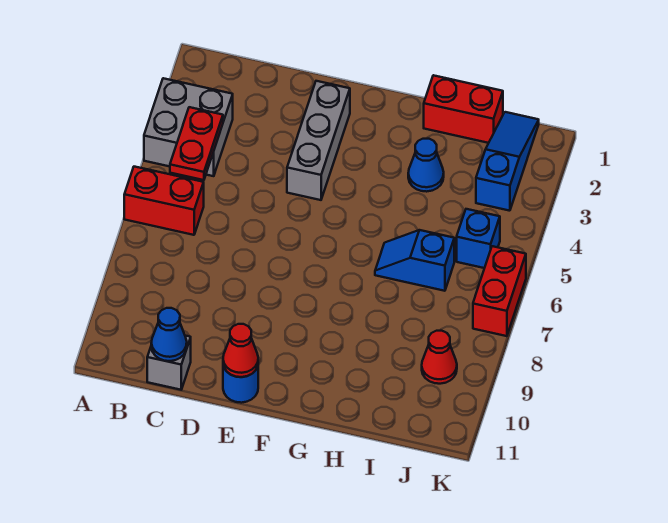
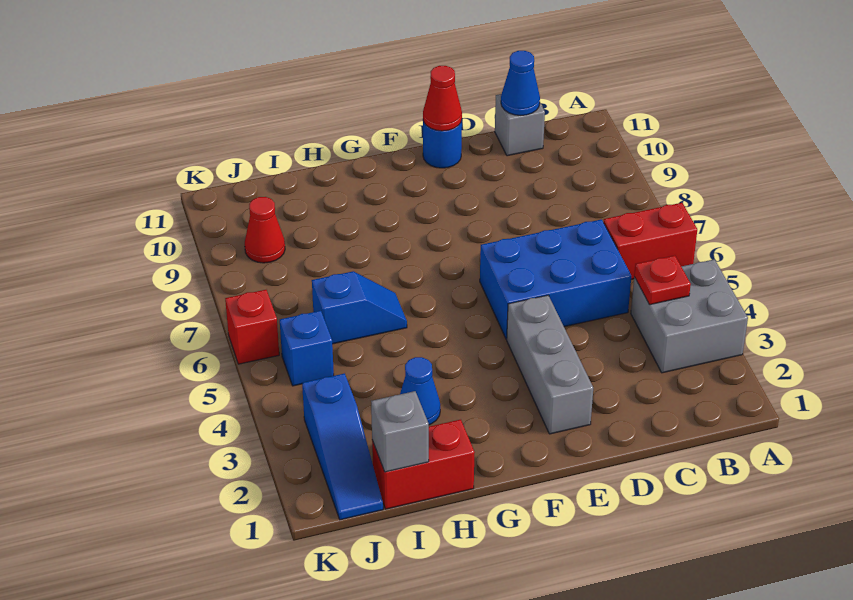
red plate B4:B5 level 2 -> red plate B4 level 2
none -> blue brick C5:E6 level 1
none -> grey brick I1 level 2
red brick K6:K7 level 1 -> red brick K6 level 1

